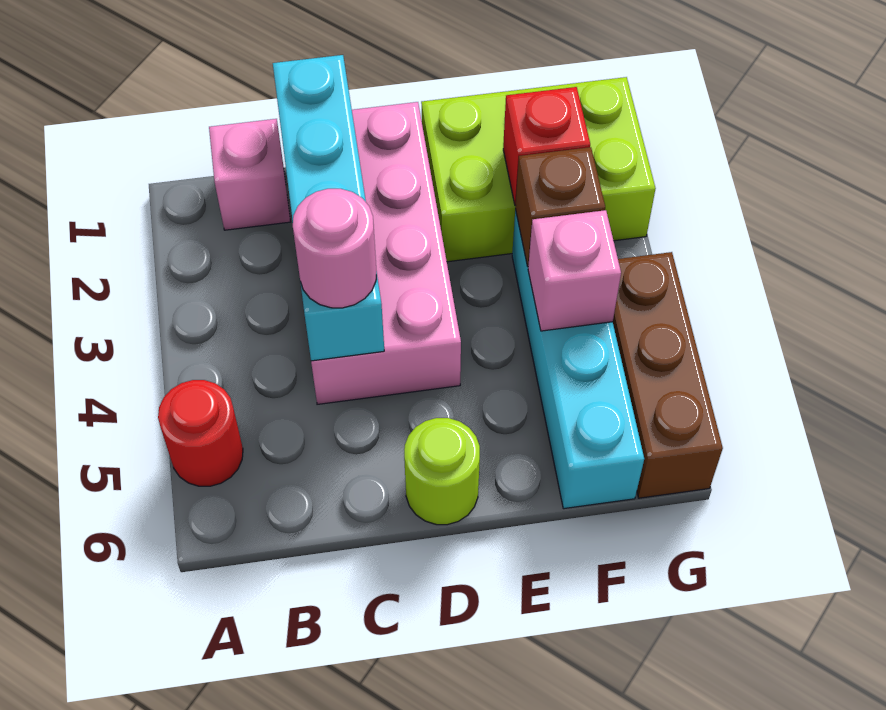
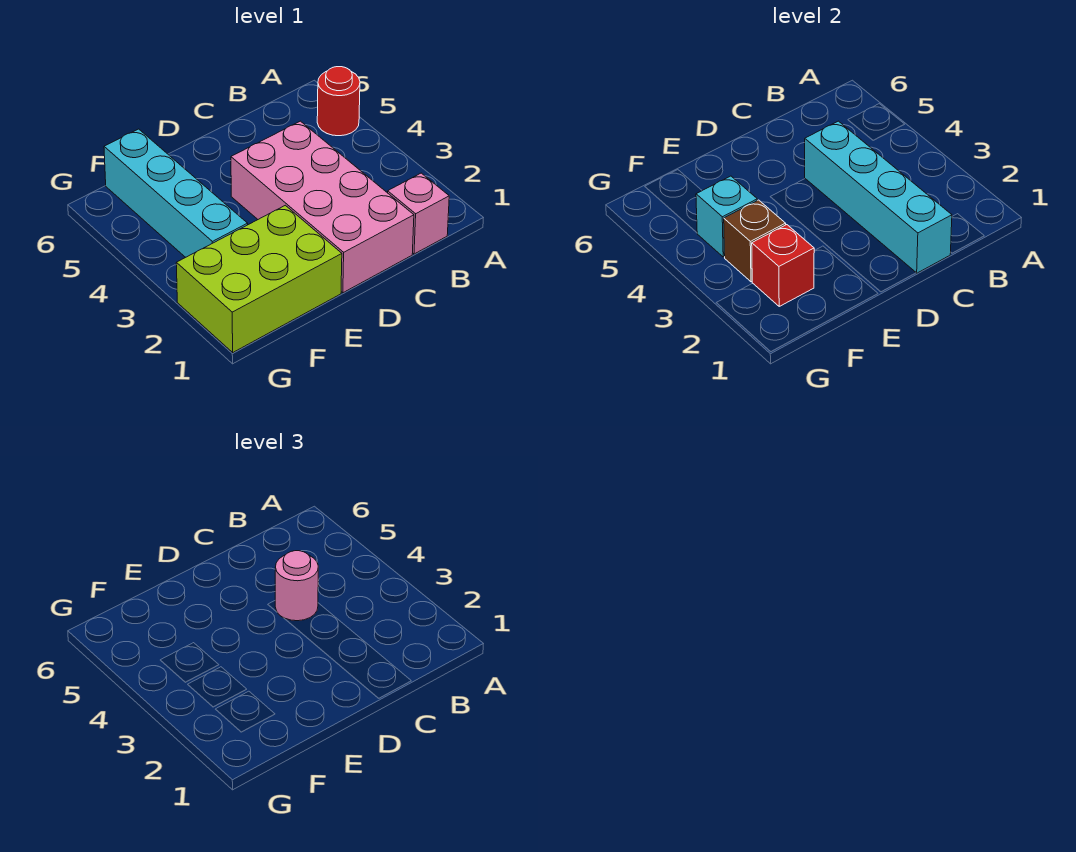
lime round brick D6 level 1 -> none
pink brick F4 level 2 -> cyan brick F4 level 2
brown brick G4:G6 level 1 -> none

